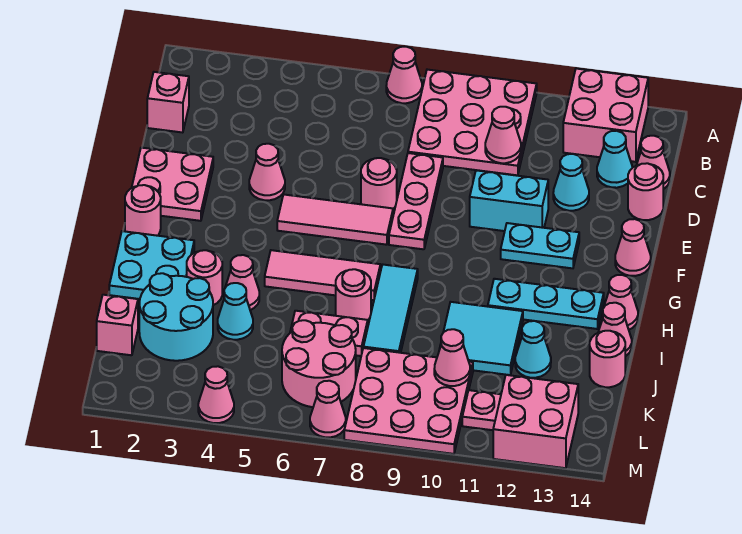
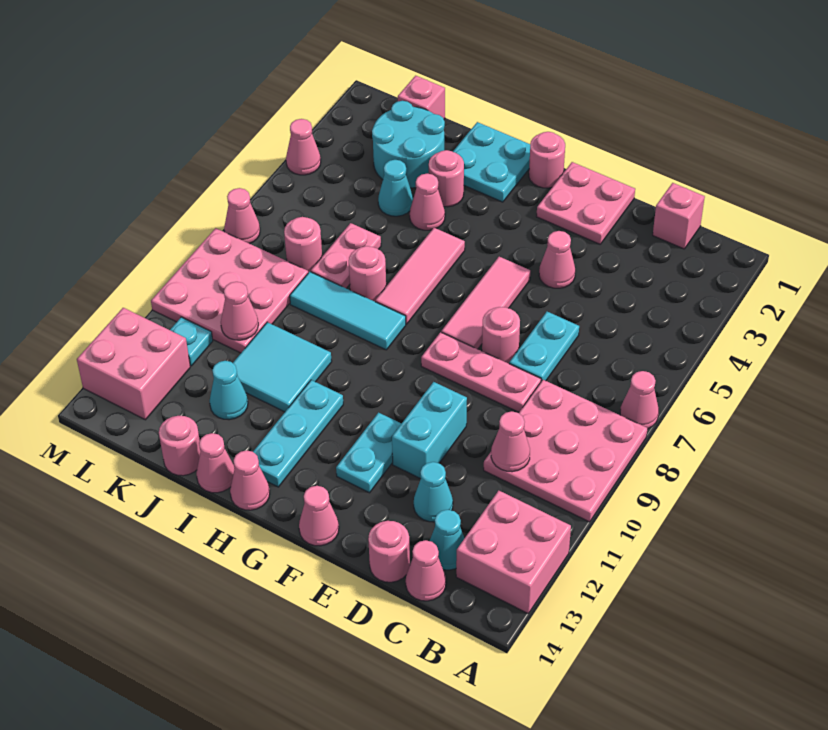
none -> cyan plate D6:D7 level 1
pink round brick K6:L7 level 1 -> pink round brick K7 level 1
pink plate L11 level 1 -> cyan plate L11 level 1

